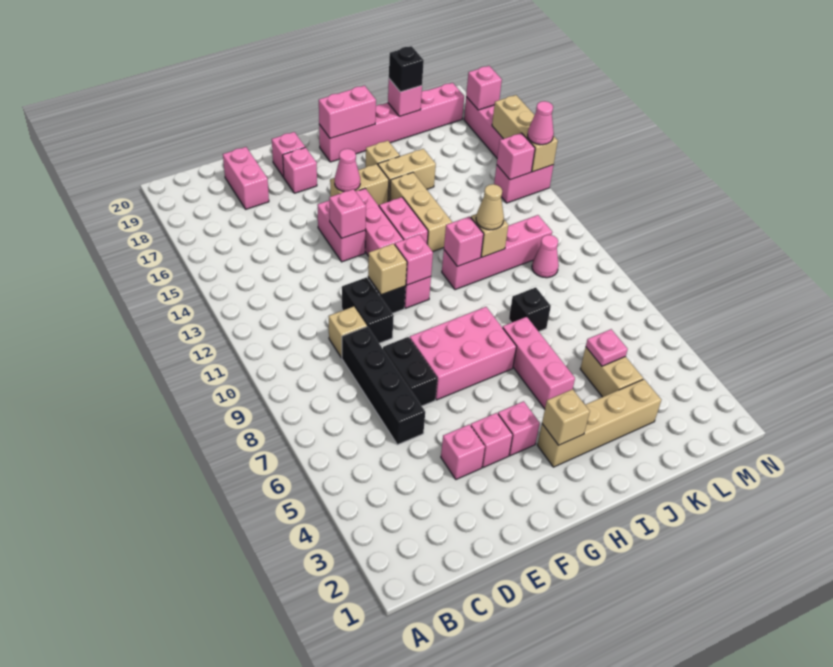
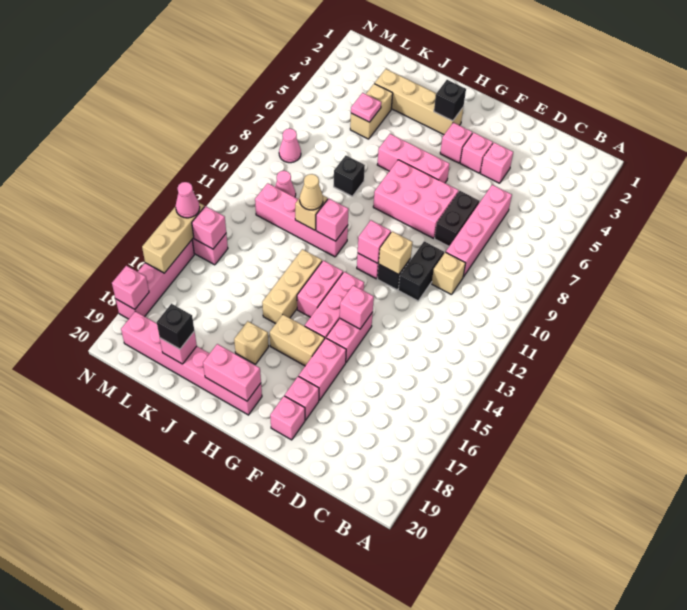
black brick D6:D9 level 1 -> pink brick D6:D9 level 1
pink brick D18:D19 level 1 -> pink brick F16:F17 level 1
pink cone G16 level 2 -> pink cone M8 level 1
tan brick H3 level 2 -> black brick H3 level 2
pink brick I5:I7 level 1 -> pink brick G6:I6 level 1
tan brick I16:J16 level 1 -> none

